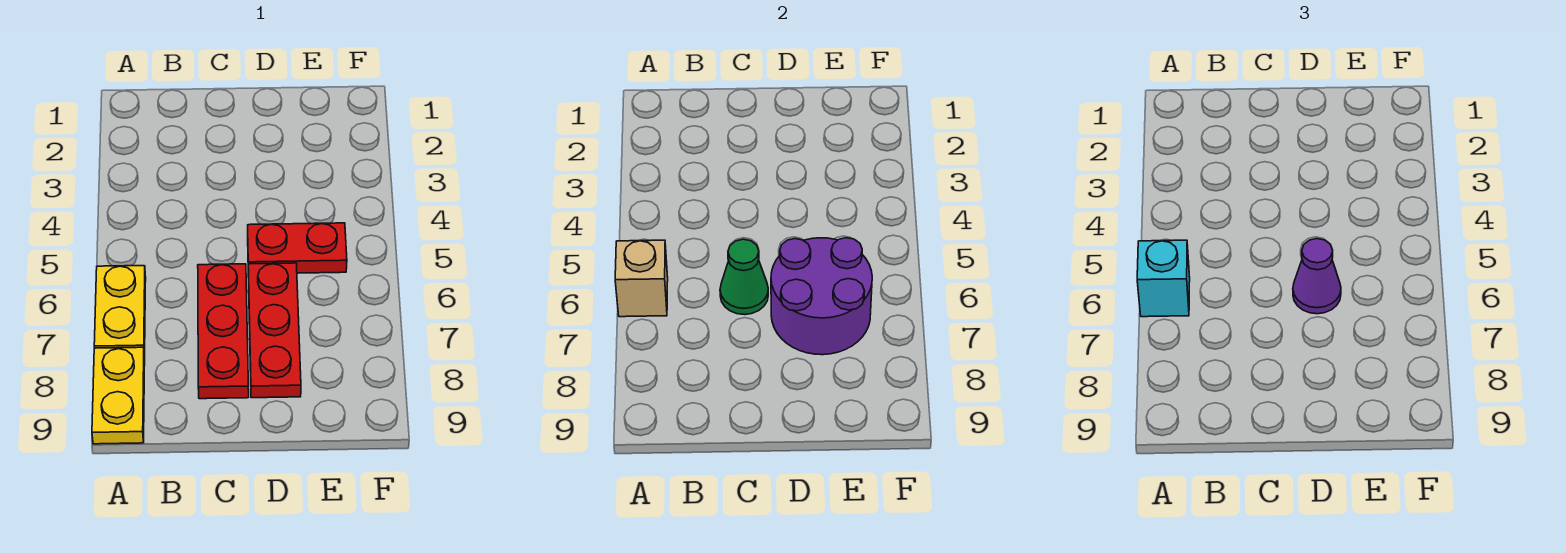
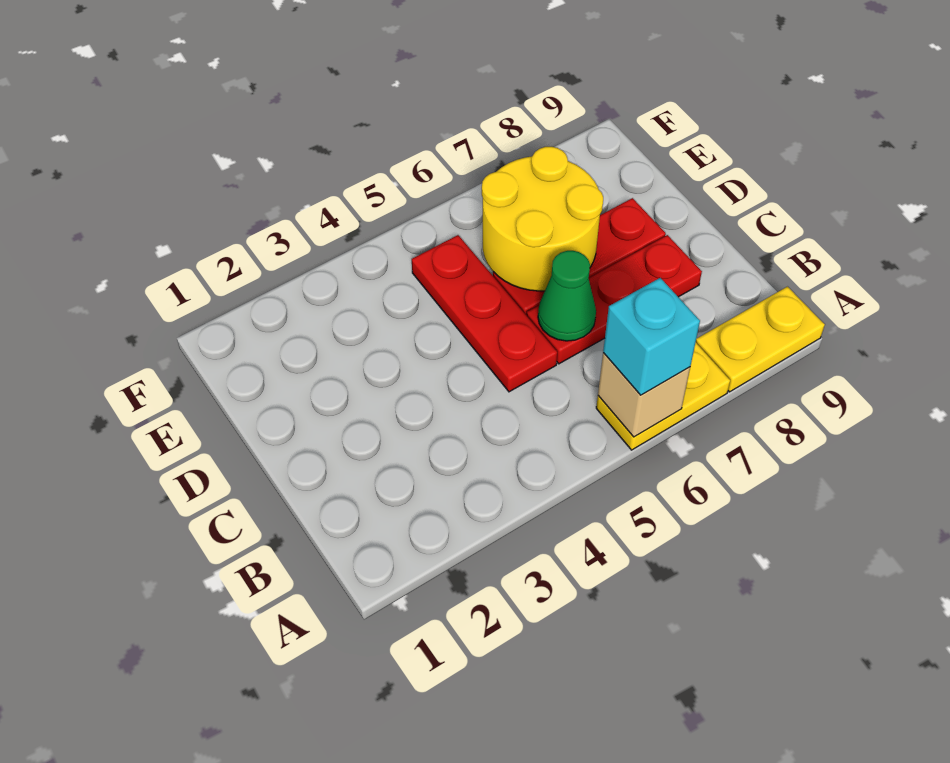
red plate D5:E5 level 1 -> red plate C5:E5 level 1
purple round brick D6:E7 level 2 -> yellow round brick D6:E7 level 2
purple cone D6 level 3 -> none

